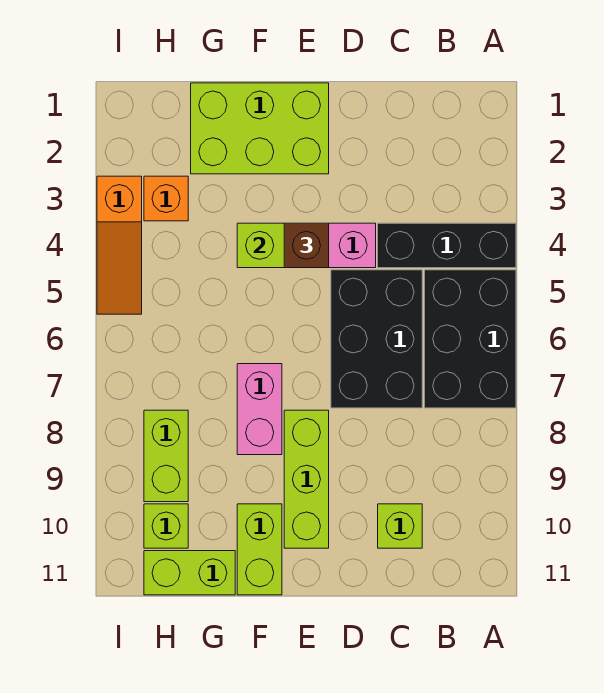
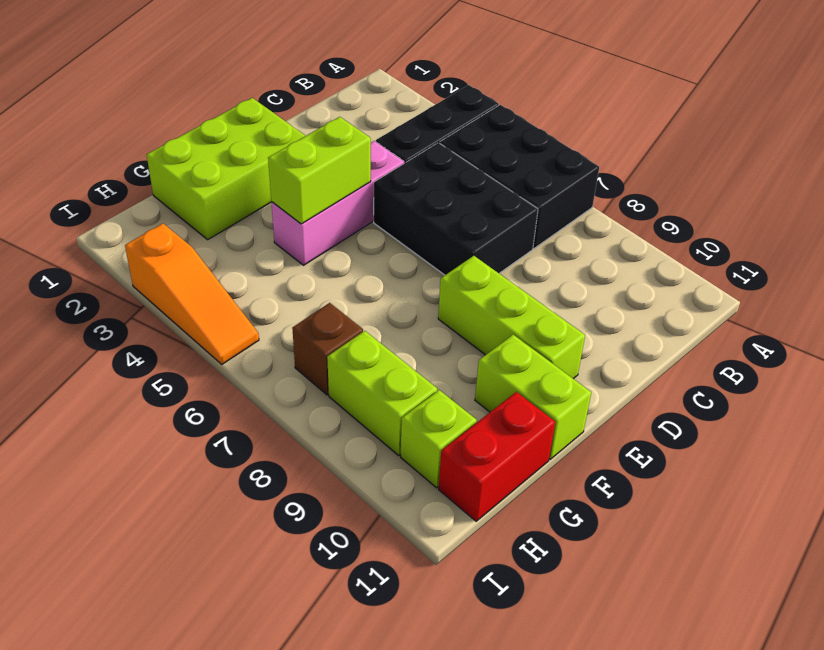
lime brick C10 level 1 -> none
brown brick E4 level 3 -> brown brick H7 level 1
pink brick F7:F8 level 1 -> none
lime brick G11:H11 level 1 -> red brick G11:H11 level 1
orange brick H3 level 1 -> none

